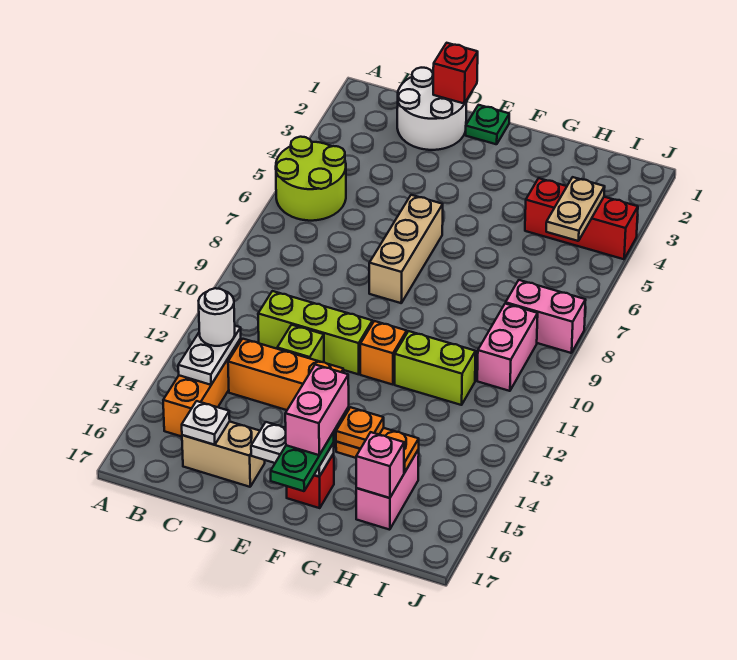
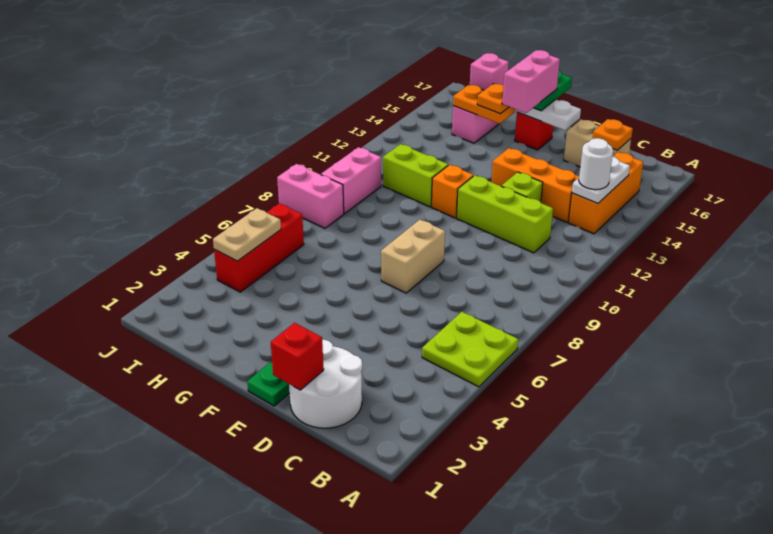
lime round brick A5:B6 level 1 -> lime plate A5:B6 level 1
white plate C16 level 2 -> orange plate C16 level 2
tan brick E6:E8 level 1 -> tan brick E7:E8 level 1
red brick H4:J4 level 1 -> red brick I4:I6 level 1

